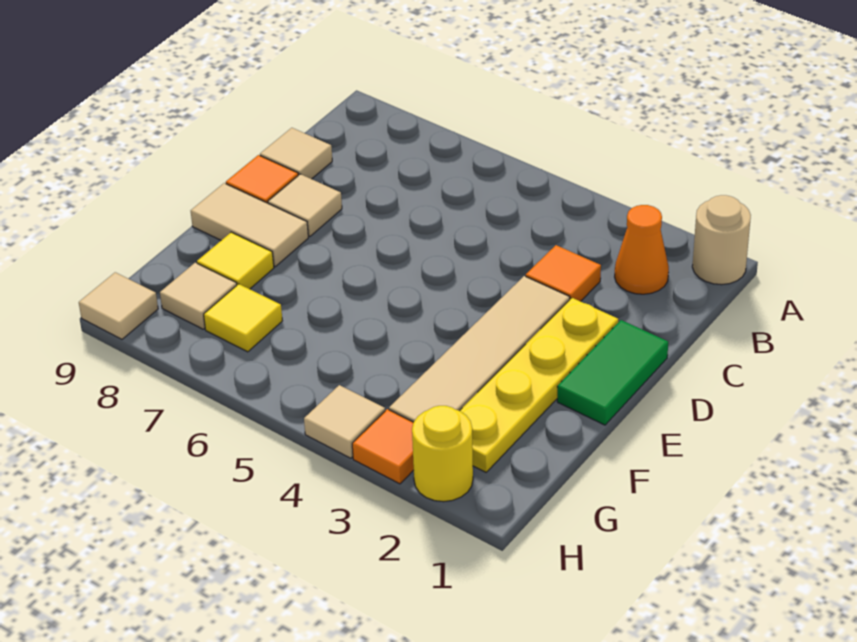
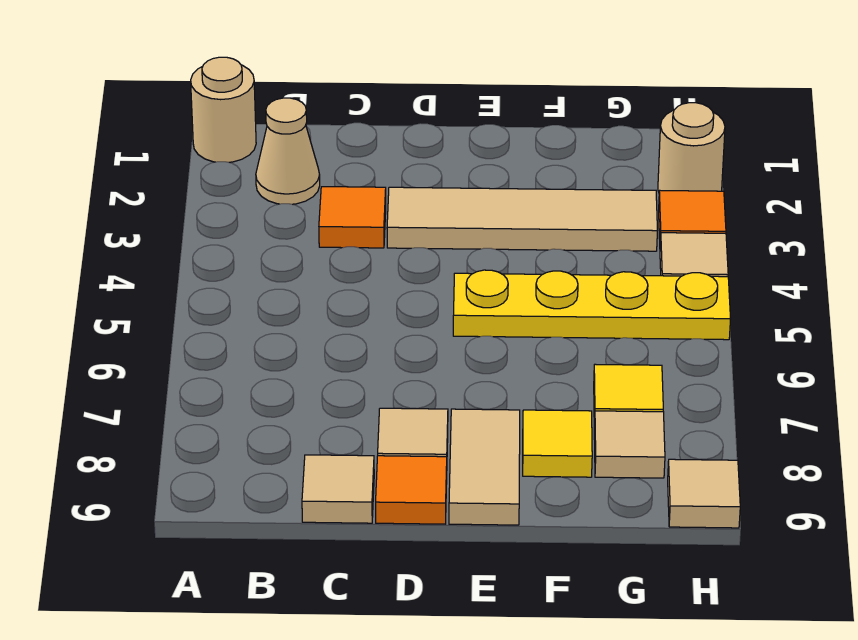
orange cone B2 level 1 -> tan cone B2 level 1
green tile D1:E1 level 1 -> none
yellow plate D2:G2 level 1 -> yellow plate E5:H5 level 1
yellow round brick H2 level 1 -> tan round brick H2 level 1

